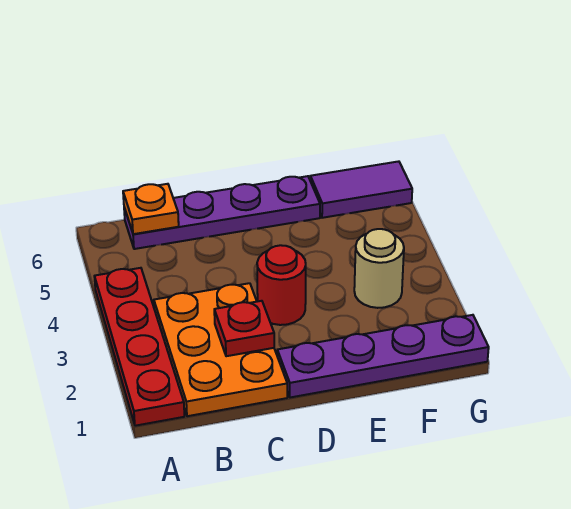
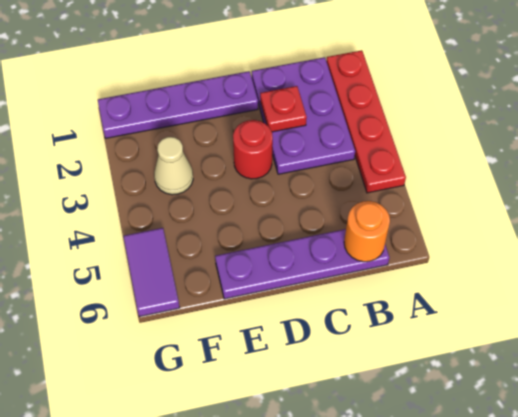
orange plate B1:C3 level 1 -> purple plate B1:C3 level 1
orange plate B6 level 2 -> orange round brick B6 level 2
tan round brick F3 level 1 -> tan cone F3 level 1
purple tile F6:G6 level 1 -> purple tile G5:G6 level 1

